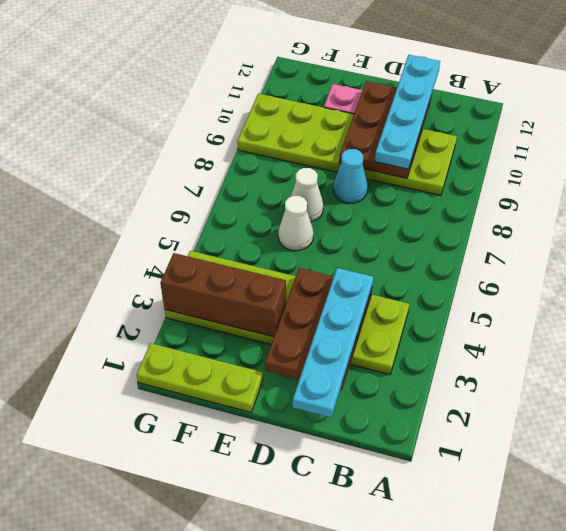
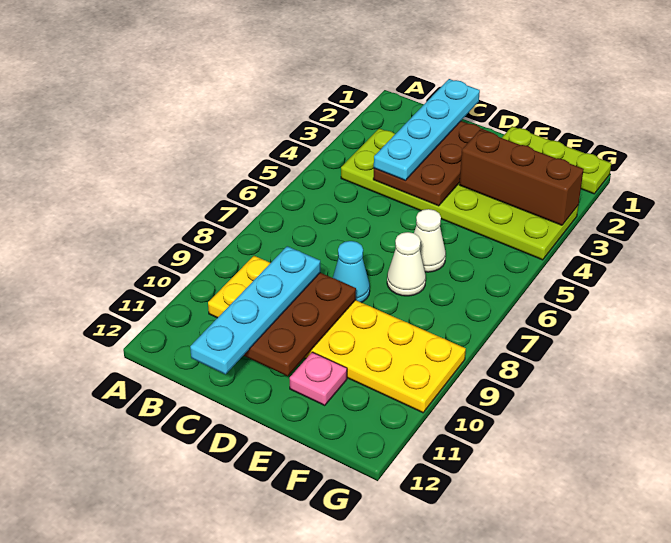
lime plate B9:G10 level 1 -> yellow plate B9:G10 level 1

